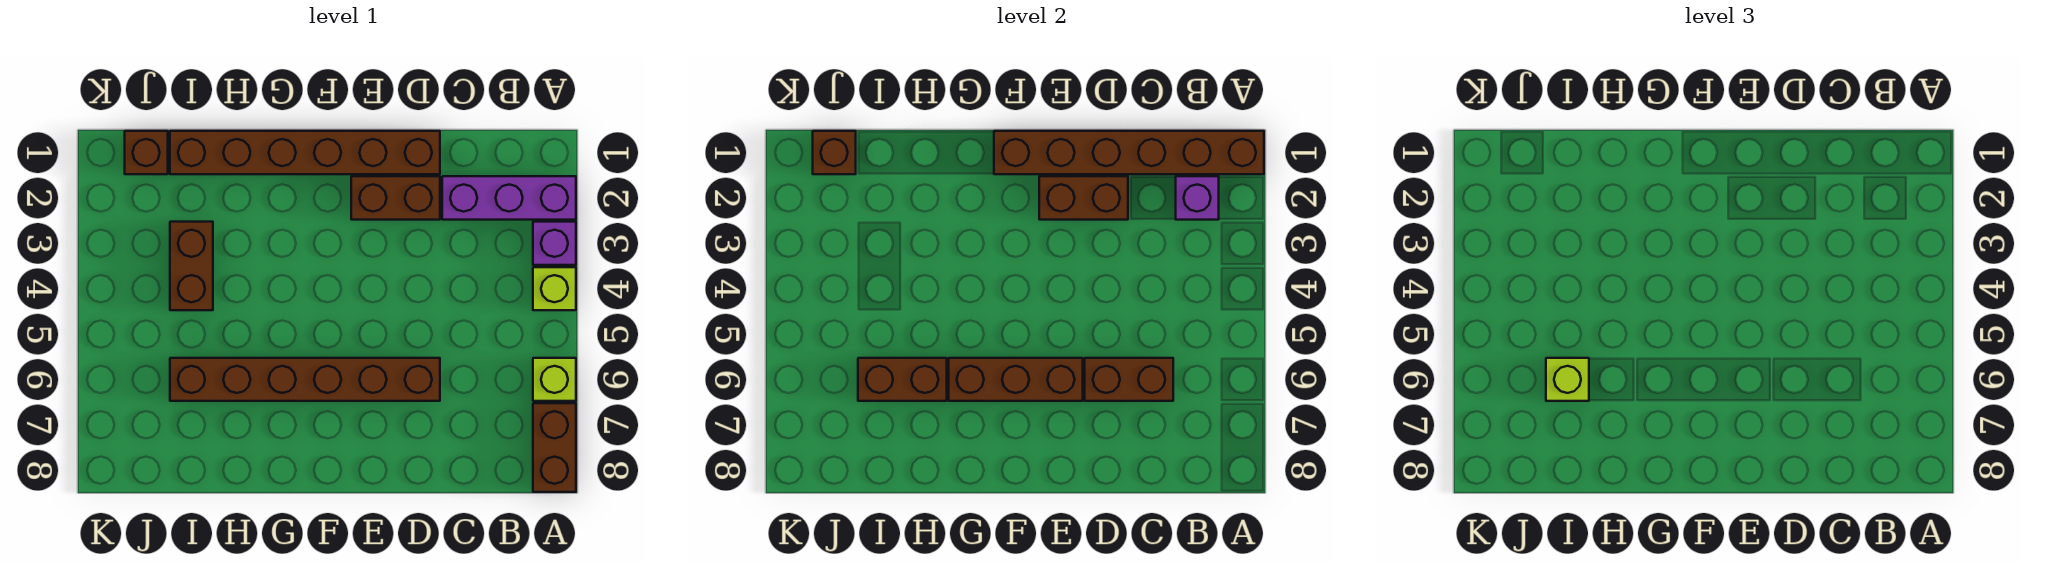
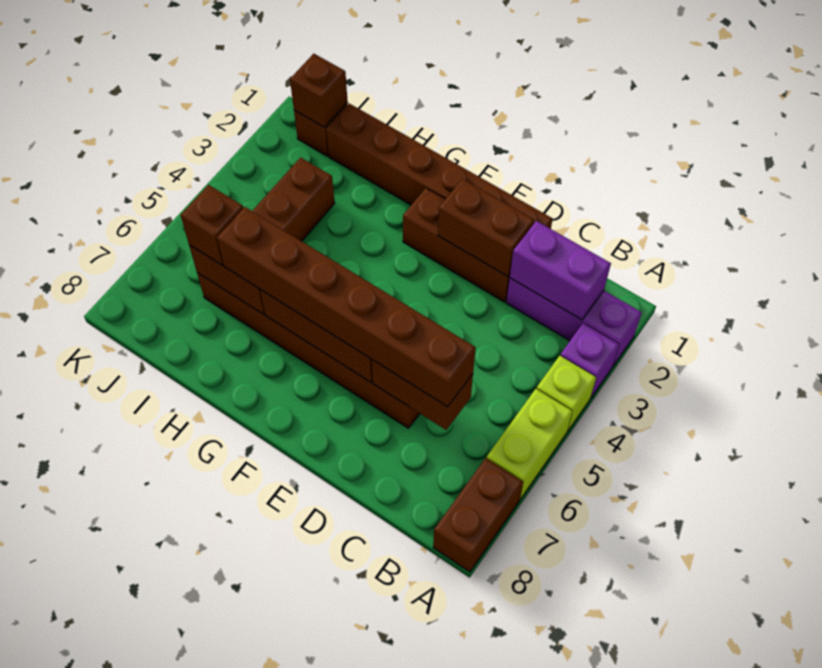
brown brick A1:F1 level 2 -> brown brick C6:H6 level 3
lime brick A6 level 1 -> lime brick A5:A6 level 1
purple brick B2 level 2 -> purple brick B2:C2 level 2
brown brick D2:E2 level 1 -> brown brick D2:F2 level 1
lime brick I6 level 3 -> brown brick I6 level 3

